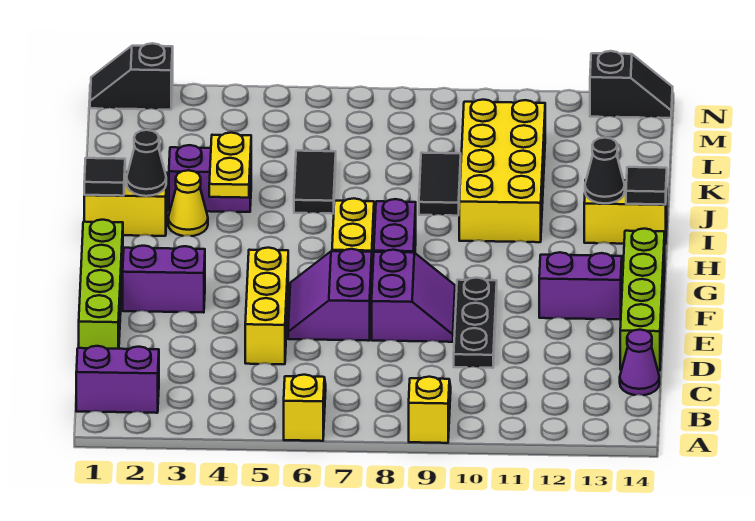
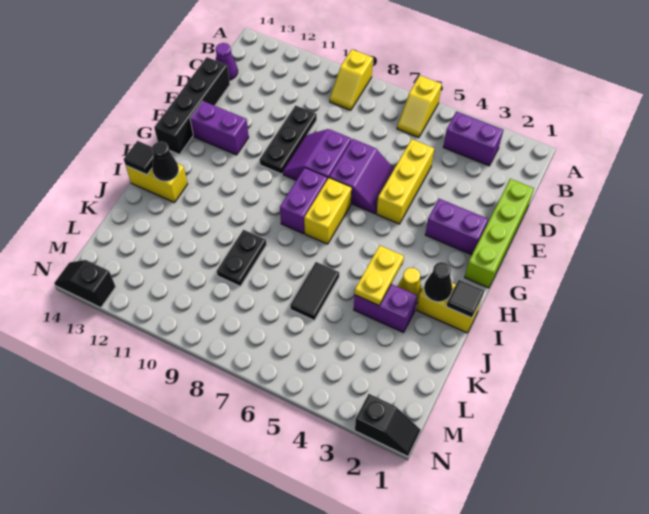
purple brick B1:B2 level 1 -> purple brick B3:B4 level 1
lime brick D14:G14 level 1 -> black brick D14:G14 level 1
yellow brick I10:L11 level 1 -> none
black tile J9:K9 level 1 -> black plate J9:K9 level 1

